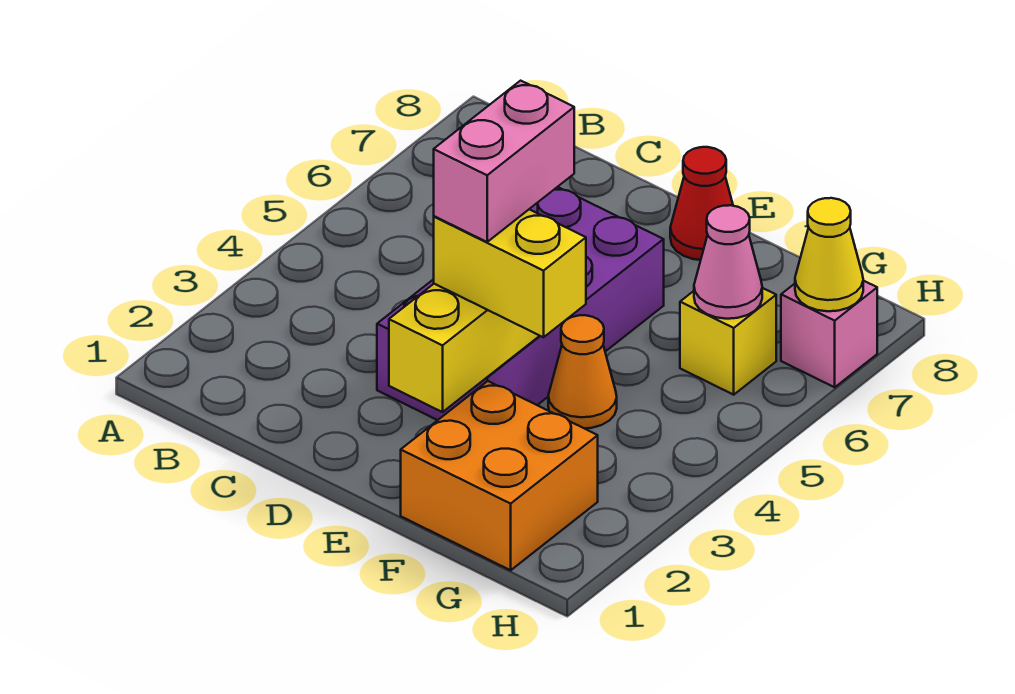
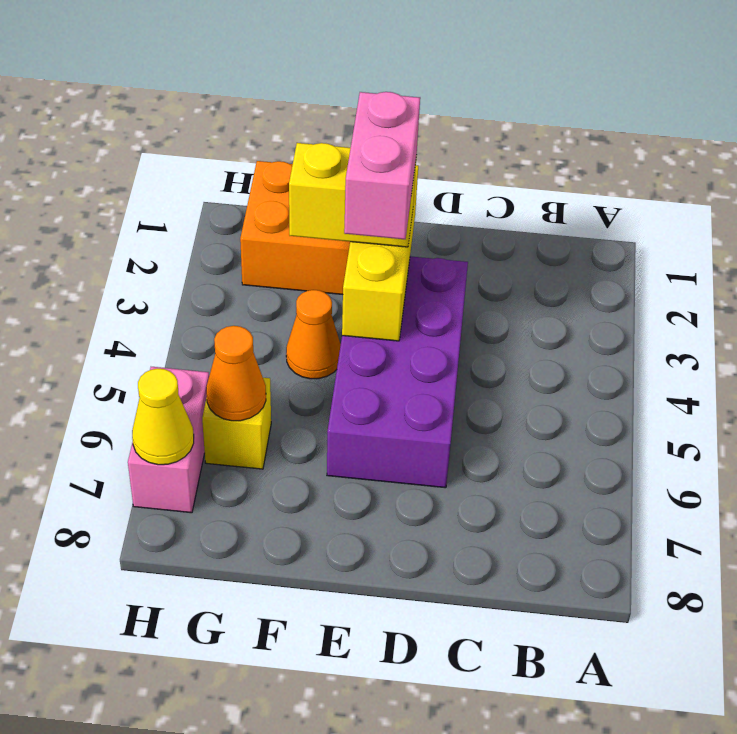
red cone E8 level 1 -> none
pink cone G6 level 2 -> orange cone G6 level 2
pink brick H7 level 1 -> pink brick H6:H7 level 1

